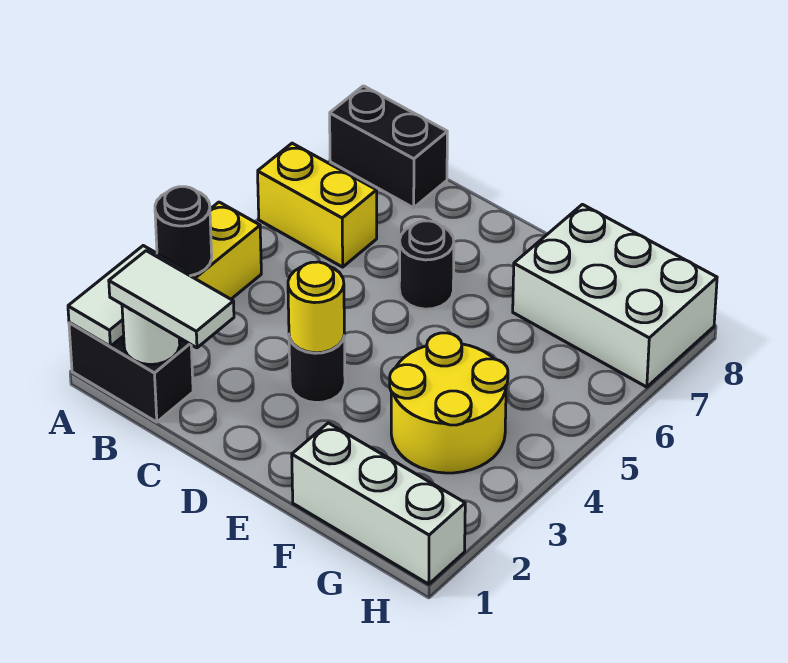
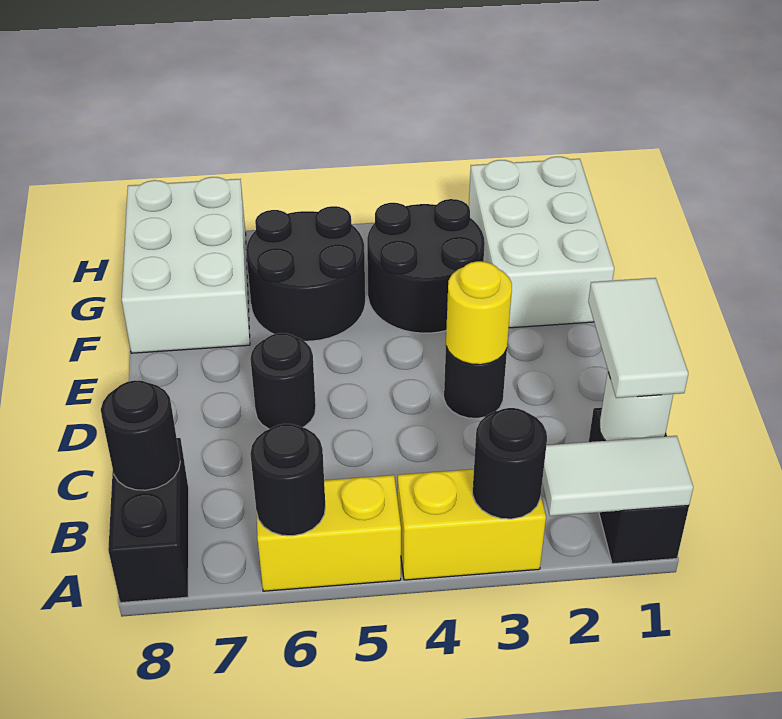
yellow brick A6:B6 level 1 -> yellow brick A5:A6 level 1
none -> black round brick A6 level 2
none -> black round brick B8 level 2
white brick F1:H1 level 1 -> white brick F1:H2 level 1
yellow round brick F3:G4 level 1 -> black round brick F3:G4 level 1
none -> black round brick F5:G6 level 1

